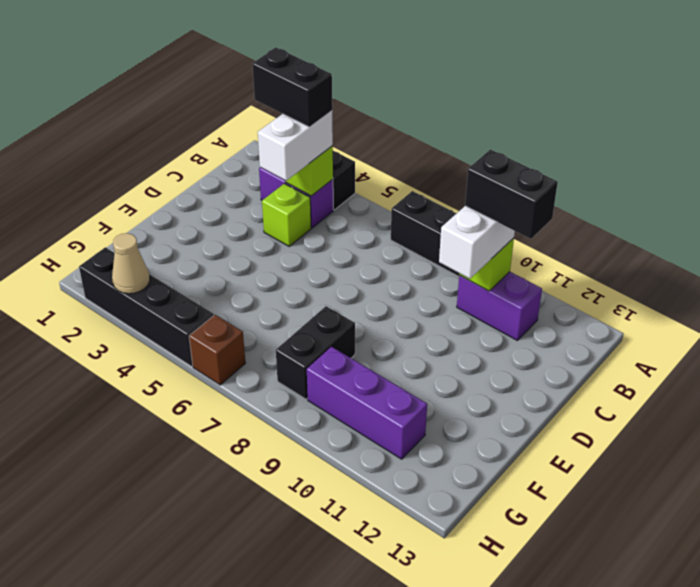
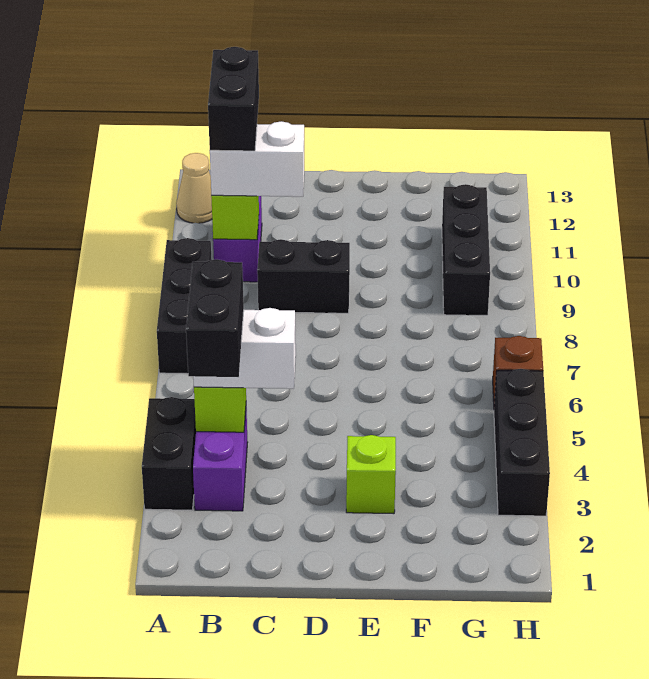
lime brick C4 level 1 -> lime brick E3 level 1
black brick F8:G8 level 1 -> black brick C9:D9 level 1
purple brick G9:G11 level 1 -> black brick G9:G11 level 1
black brick H2:H5 level 1 -> black brick H3:H5 level 1
tan cone H3 level 2 -> tan cone A12 level 1

